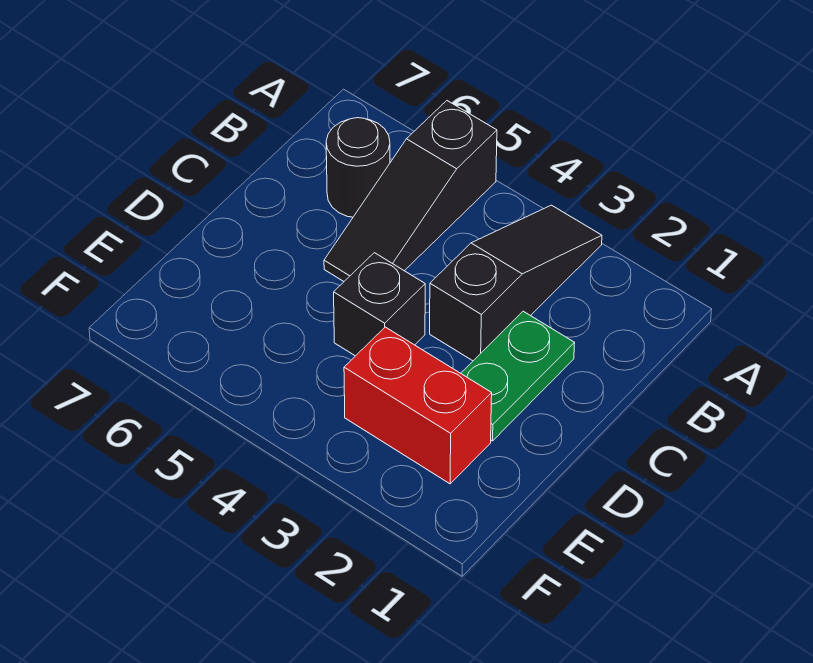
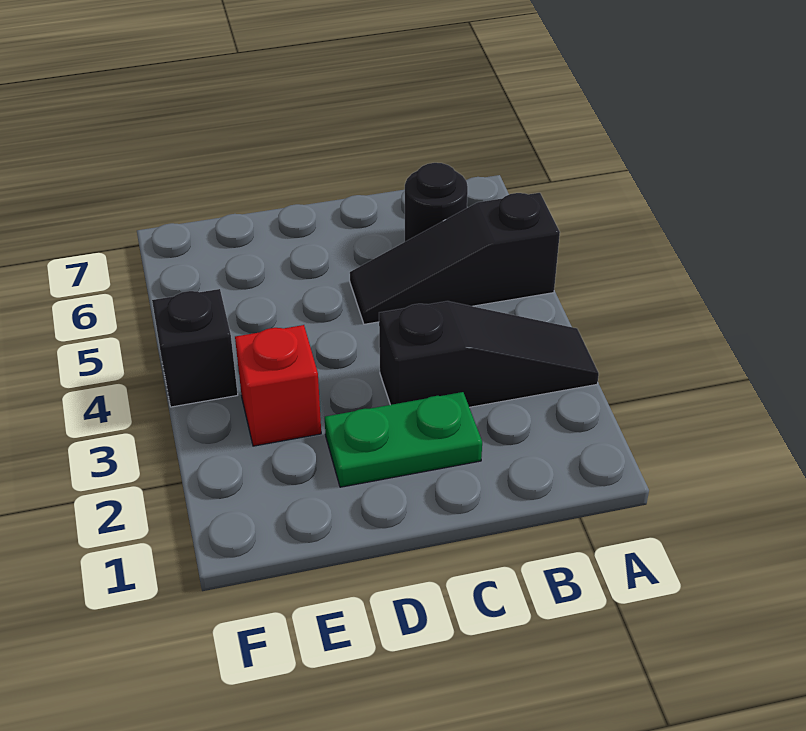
black brick D4 level 1 -> black brick F4 level 1
red brick E2:E3 level 1 -> red brick E3 level 1

